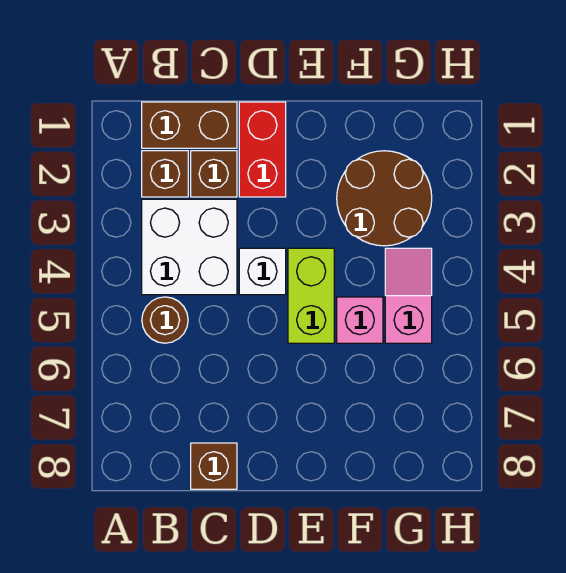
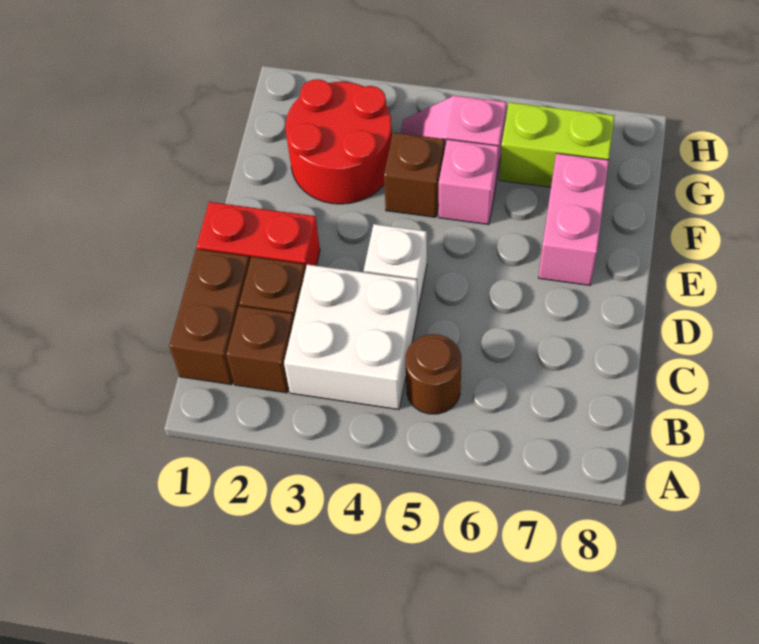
brown brick C8 level 1 -> brown brick F4 level 1
lime brick E4:E5 level 1 -> lime brick G6:G7 level 1
none -> pink brick E7:F7 level 1
brown round brick F2:G3 level 1 -> red round brick F2:G3 level 1

